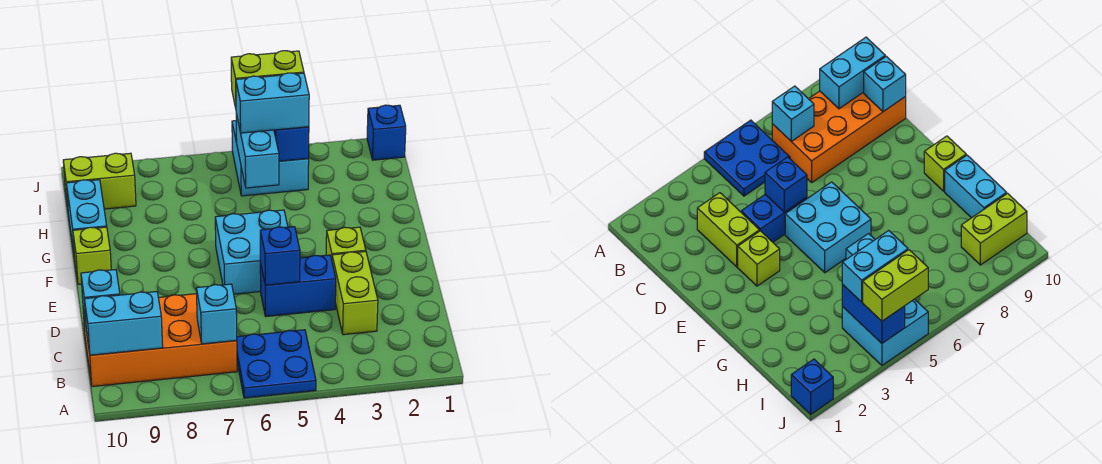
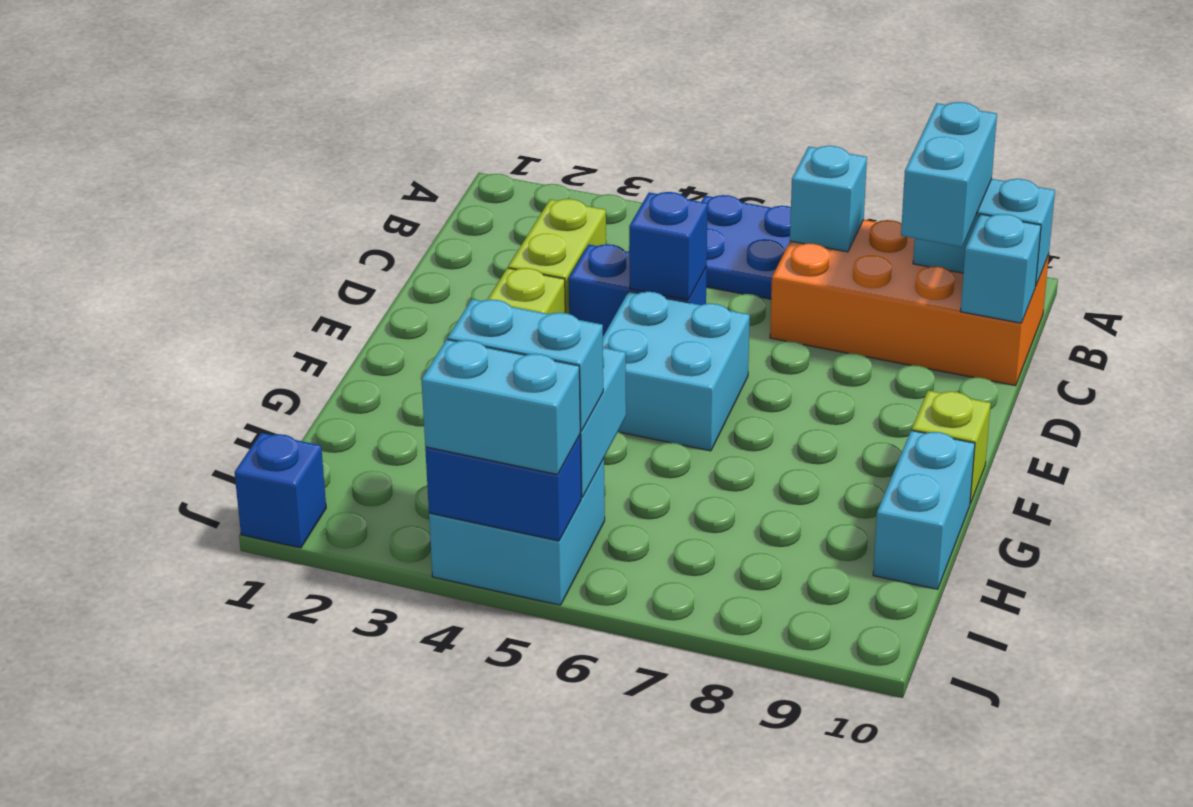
none -> cyan brick B9:C9 level 3
blue brick I4:J4 level 2 -> blue brick J4:J5 level 2
lime brick I9:I10 level 1 -> none
lime brick J4:J5 level 3 -> cyan brick J4:J5 level 3

